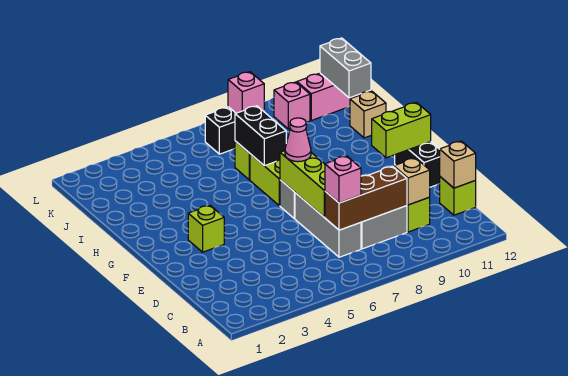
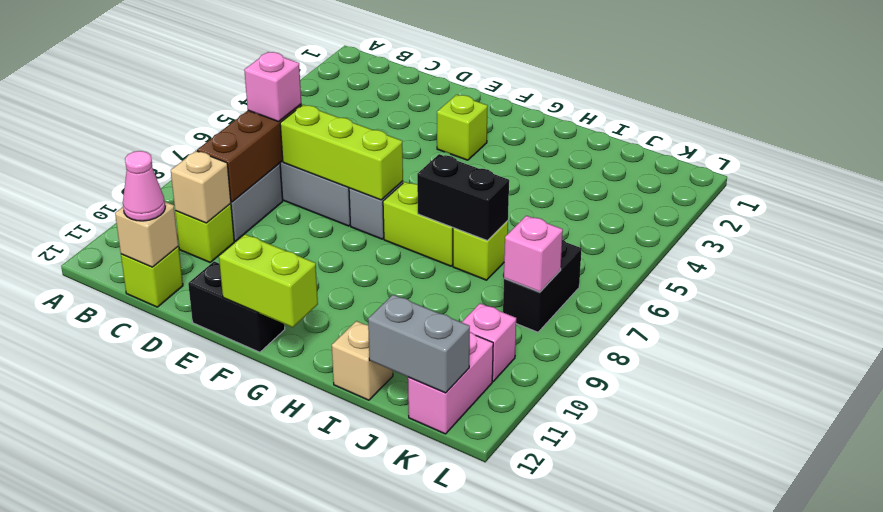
pink cone F7 level 3 -> pink cone C12 level 3
lime brick F11:F12 level 2 -> lime brick F12:G12 level 2

